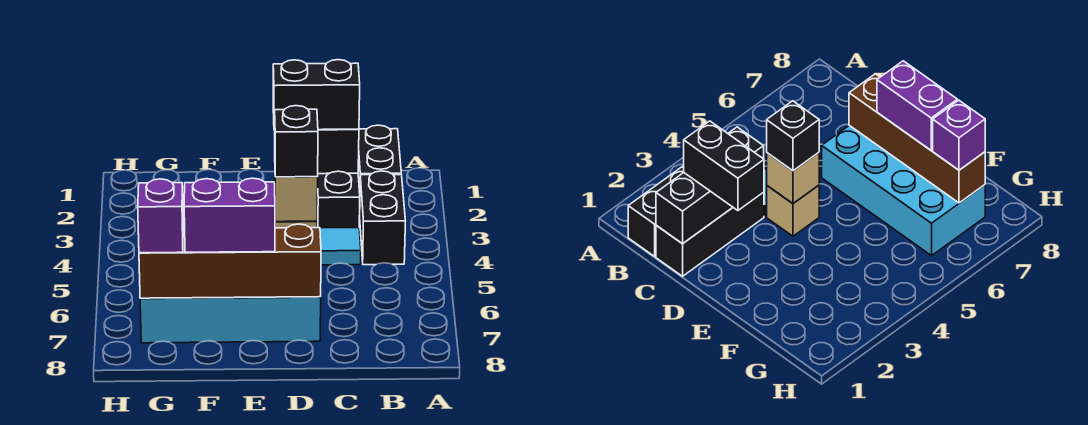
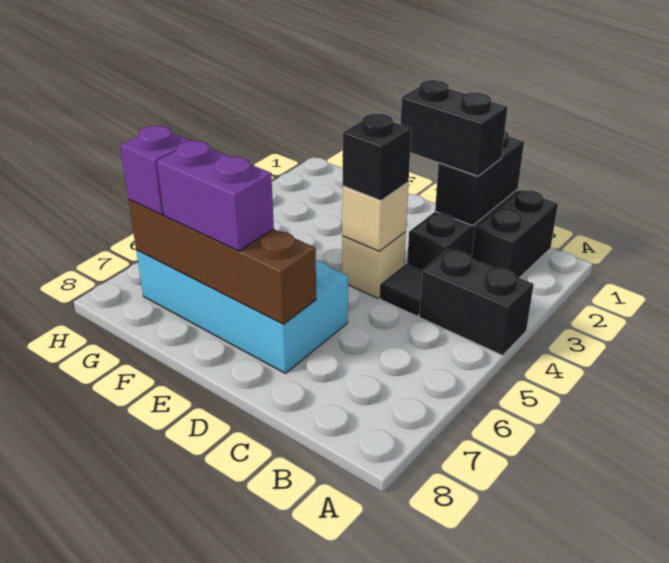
black brick B3:B4 level 1 -> black brick A4:B4 level 1
cyan tile C4 level 1 -> black tile C4 level 1

